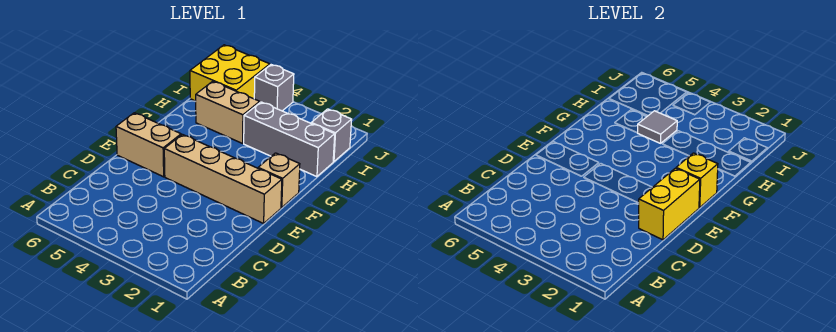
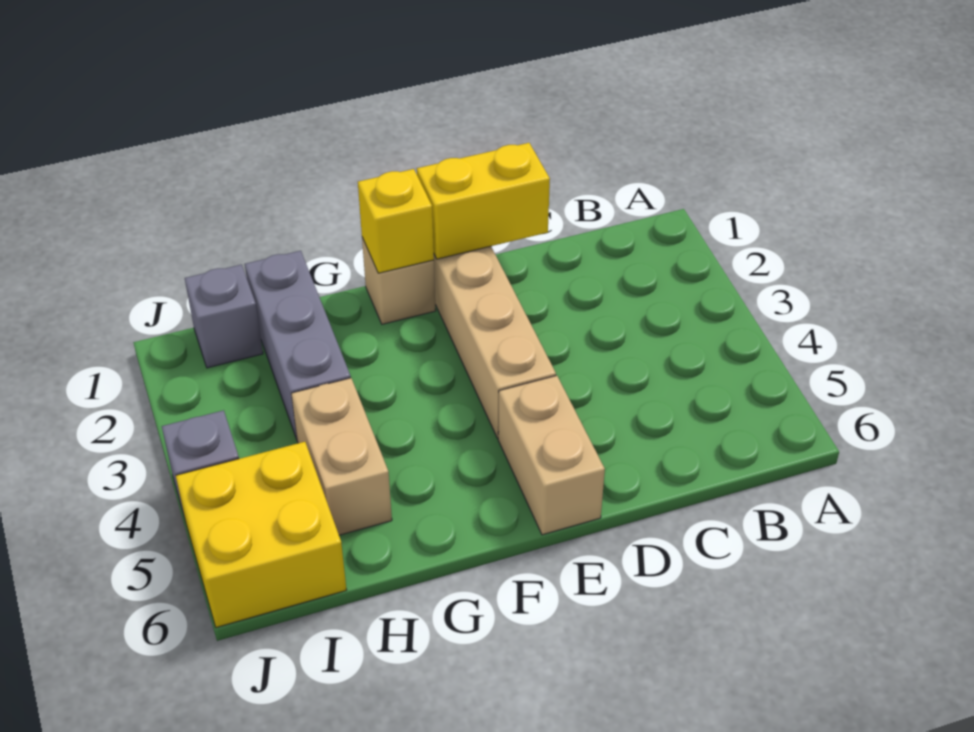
grey tile H4 level 2 -> none

